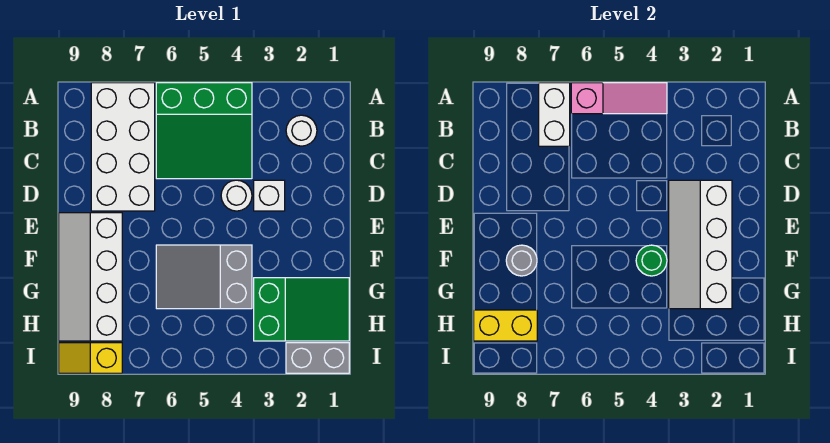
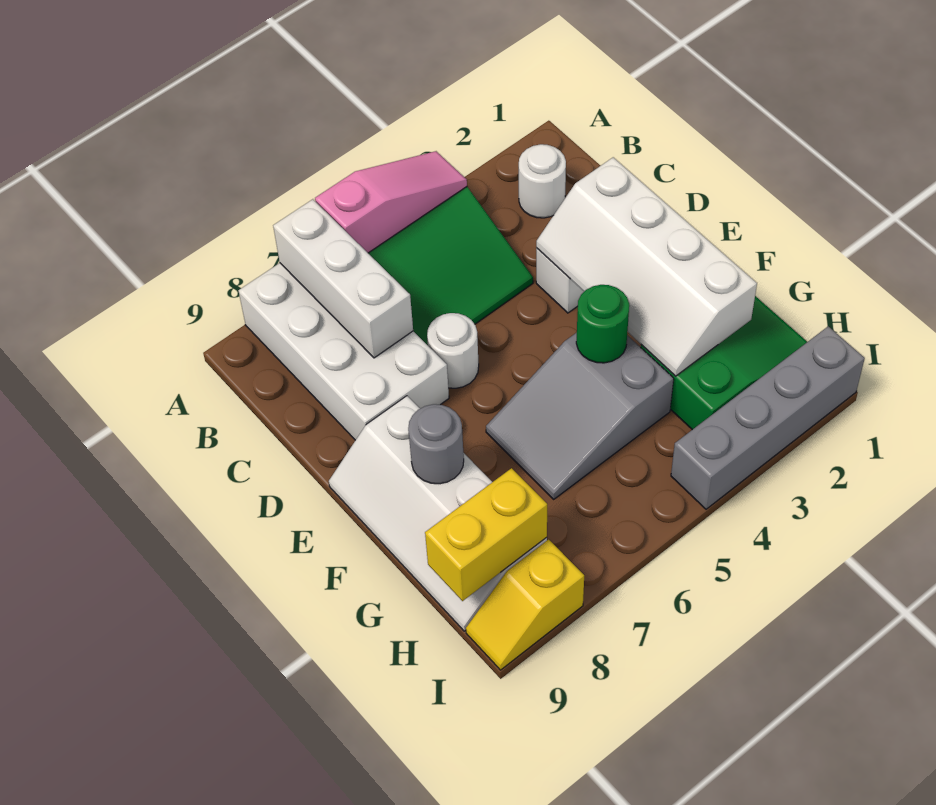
white brick A7:B7 level 2 -> white brick A7:C7 level 2
white round brick D4 level 1 -> white round brick D6 level 1
grey brick I1:I2 level 1 -> grey brick I1:I4 level 1

